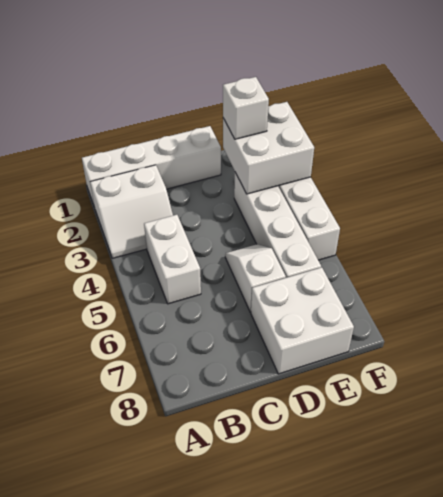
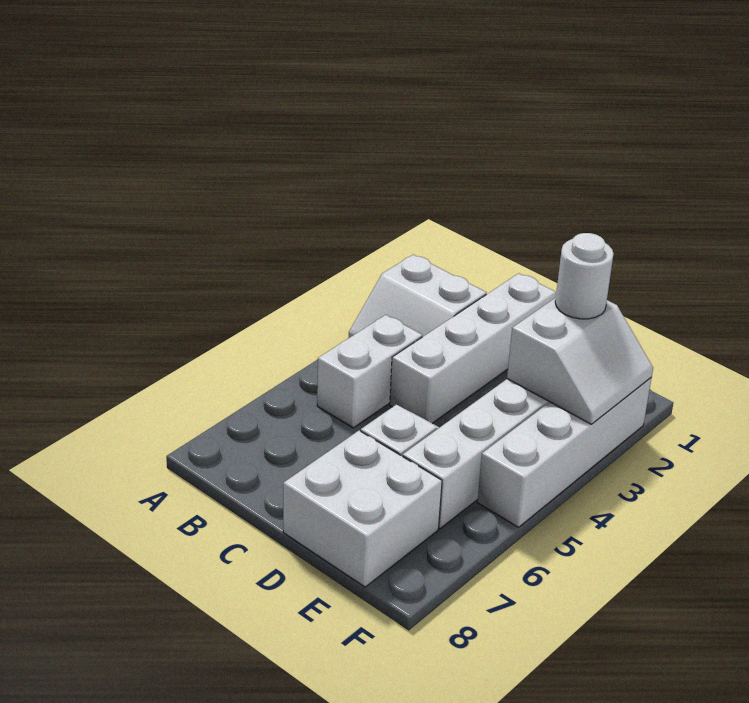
white brick A1:D1 level 1 -> white brick C1:C4 level 1
white brick E2:F3 level 2 -> white slope E2:F3 level 2 top E
white brick E2 level 3 -> white round brick E2 level 3

